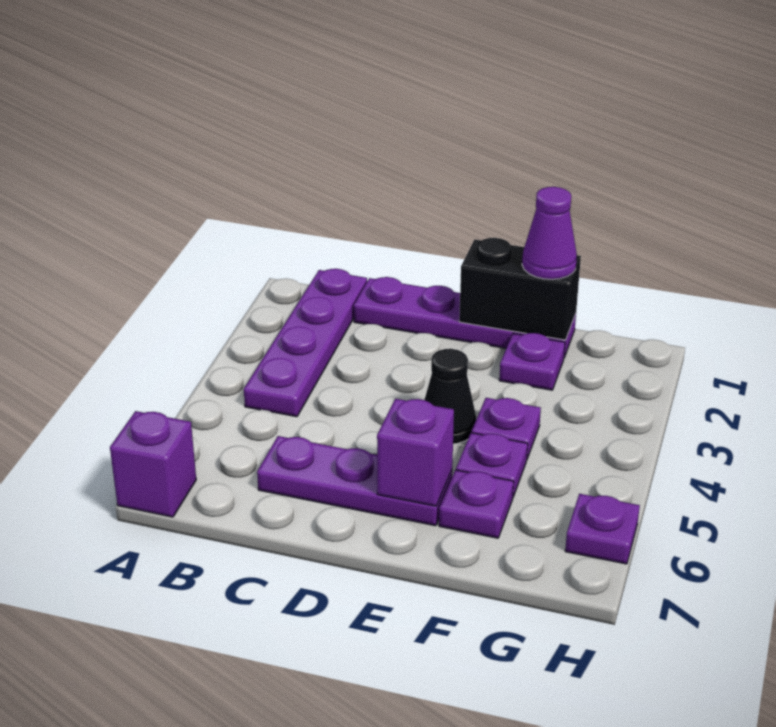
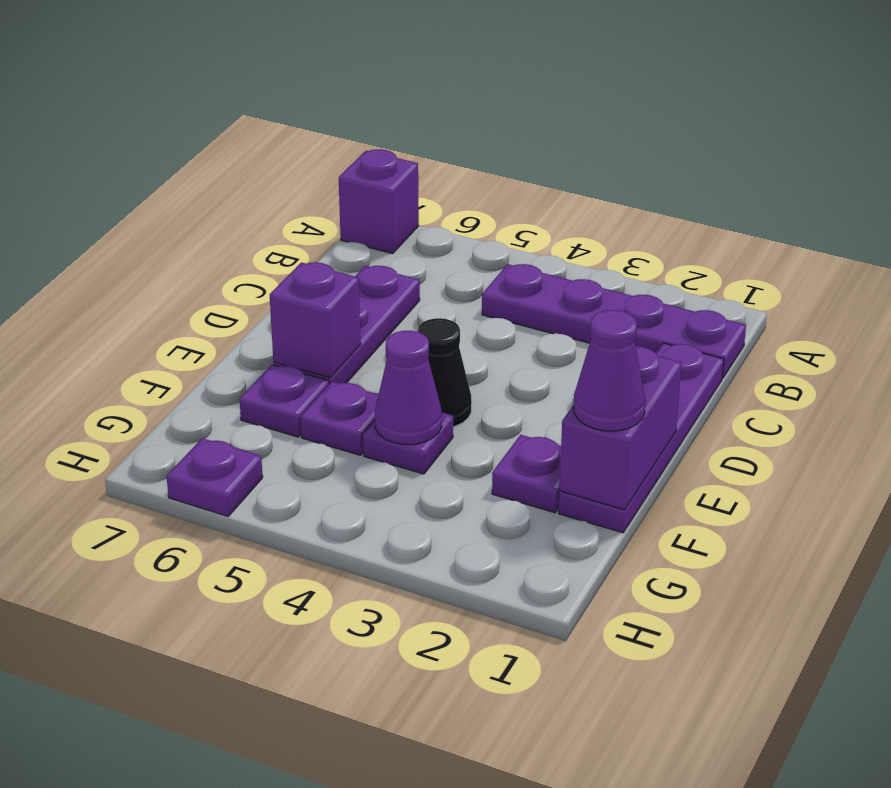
black brick E1:F1 level 2 -> purple brick E1:F1 level 2
none -> purple cone F4 level 2

